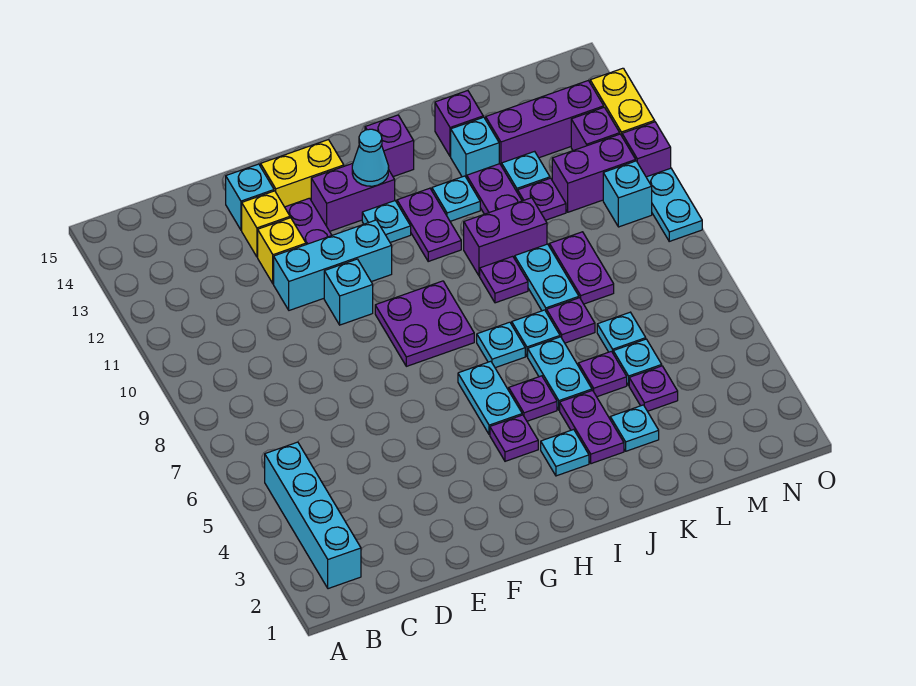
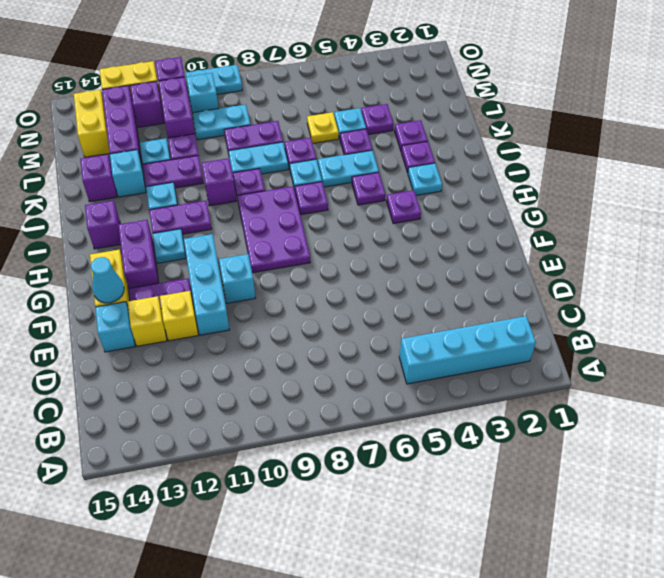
purple plate G8:H9 level 1 -> purple plate G8:I9 level 1
cyan plate H5:H6 level 1 -> cyan plate M9:M10 level 1
cyan cone H13 level 2 -> cyan cone F14 level 2
cyan plate I7 level 1 -> purple plate I7 level 1
purple plate J3:J4 level 1 -> purple plate J3 level 1
purple brick J10:K10 level 1 -> purple brick J10 level 1
cyan plate K3 level 1 -> purple plate K3 level 1
cyan plate L6 level 1 -> yellow plate L6 level 1
none -> yellow brick M14:N14 level 1

